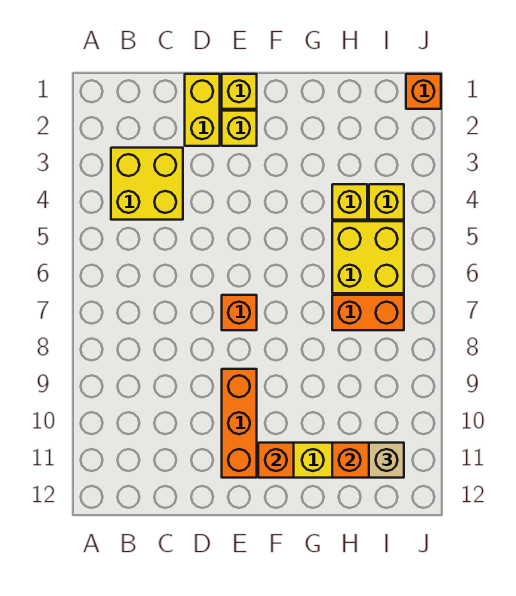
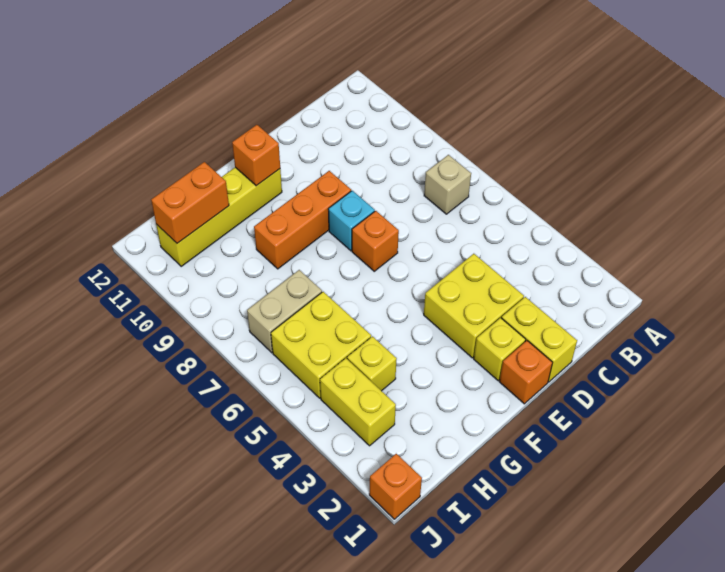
yellow brick B3:C4 level 1 -> yellow brick D3:E4 level 1
yellow brick E1 level 1 -> orange brick E1 level 1
none -> cyan brick E8 level 1
orange brick E9:E11 level 1 -> orange brick E9:G9 level 1
orange brick H7:I7 level 1 -> tan brick H7:I7 level 1
yellow brick I4 level 1 -> yellow brick I3:I4 level 1
tan brick I11 level 3 -> tan brick B7 level 1

